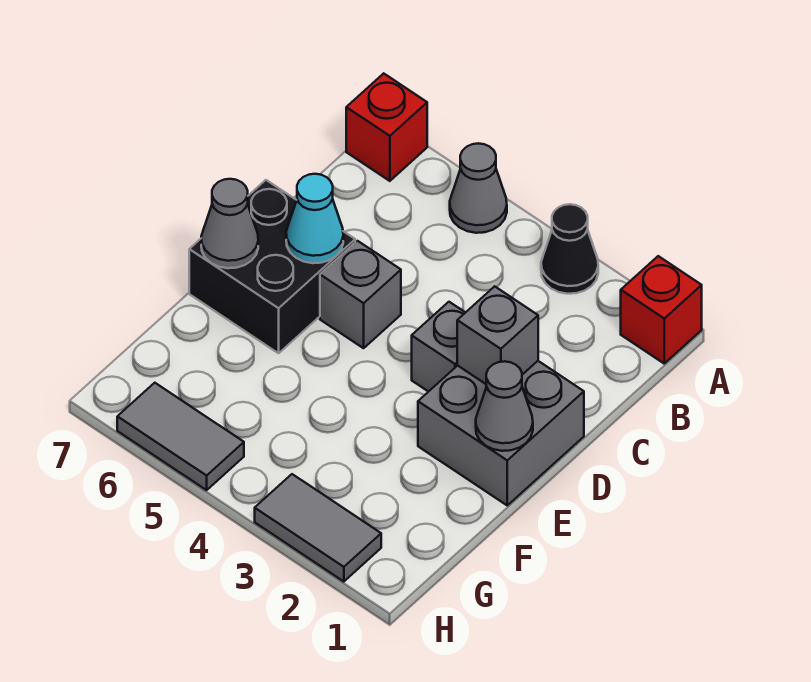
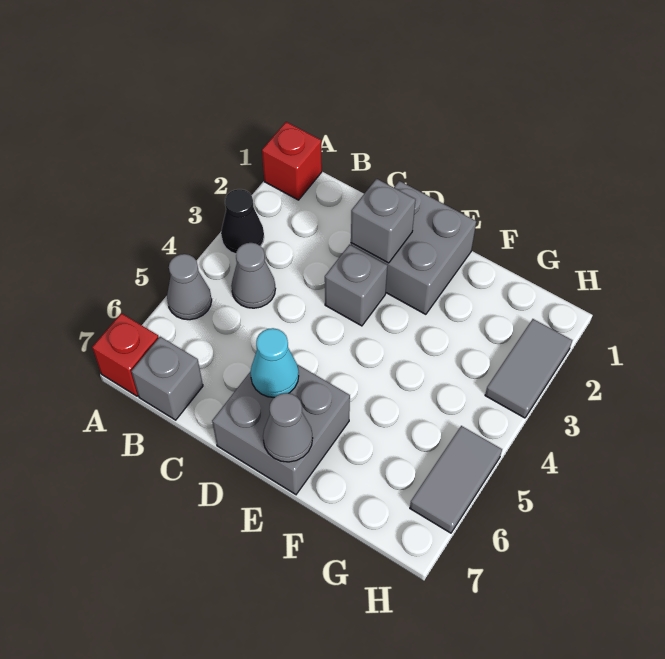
grey brick D5 level 1 -> grey brick B7 level 1
black brick D6:E7 level 1 -> grey brick D6:E7 level 1
grey cone E1 level 2 -> grey cone B4 level 1

